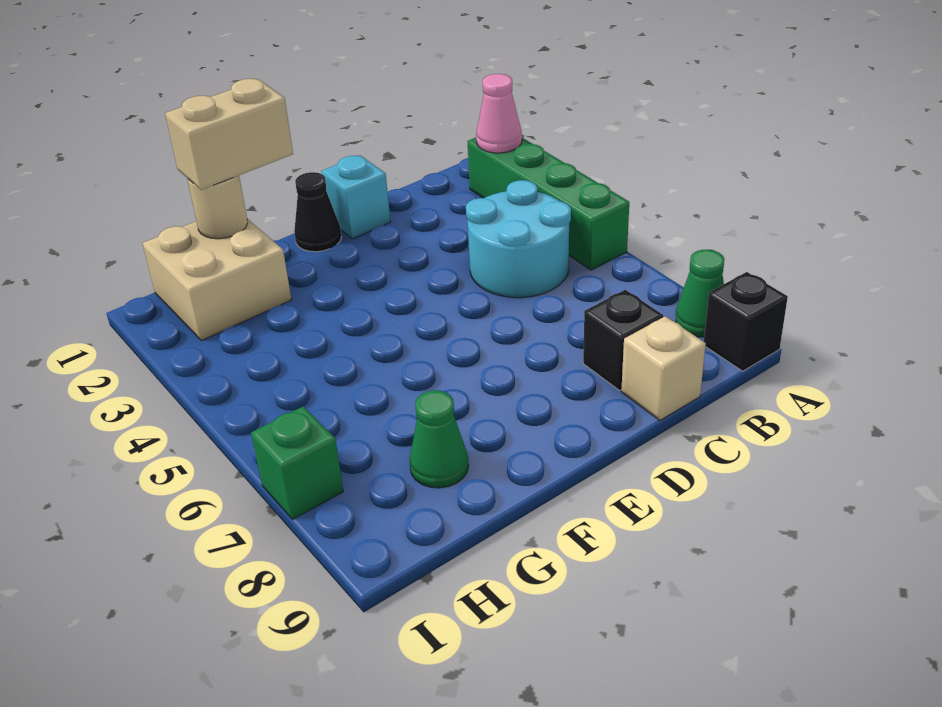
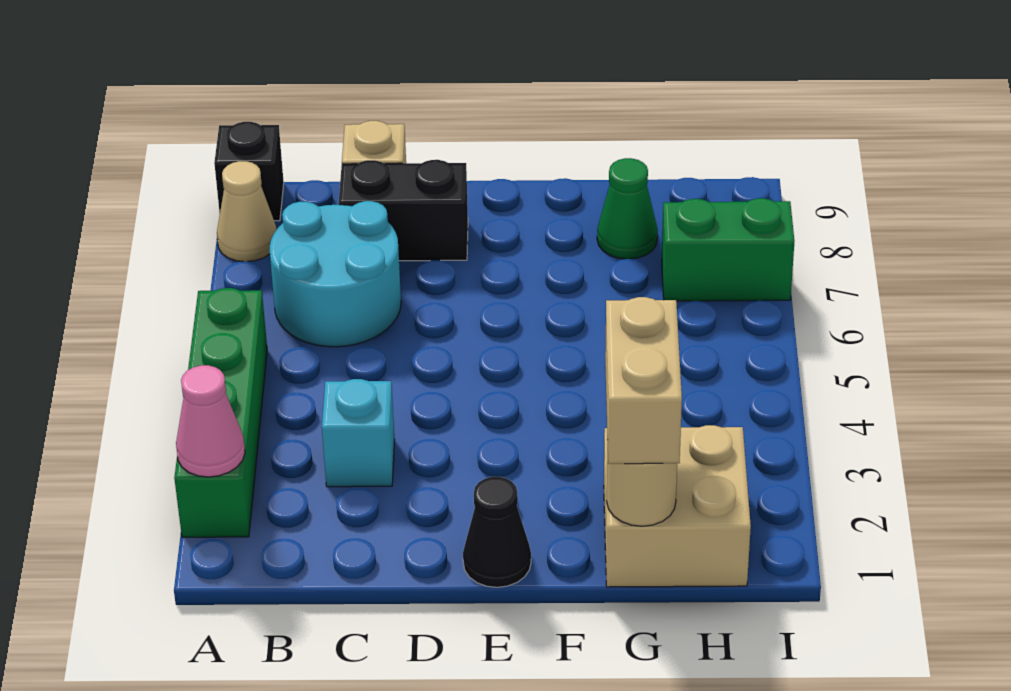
green cone A8 level 1 -> tan cone A8 level 1
cyan round brick B4:C5 level 1 -> cyan round brick B6:C7 level 1
black brick C8 level 1 -> black brick C8:D8 level 1
cyan brick D1 level 1 -> cyan brick C3 level 1
tan brick F1:G1 level 3 -> tan brick G1:G2 level 3
green brick I7 level 1 -> green brick H7:I7 level 1

